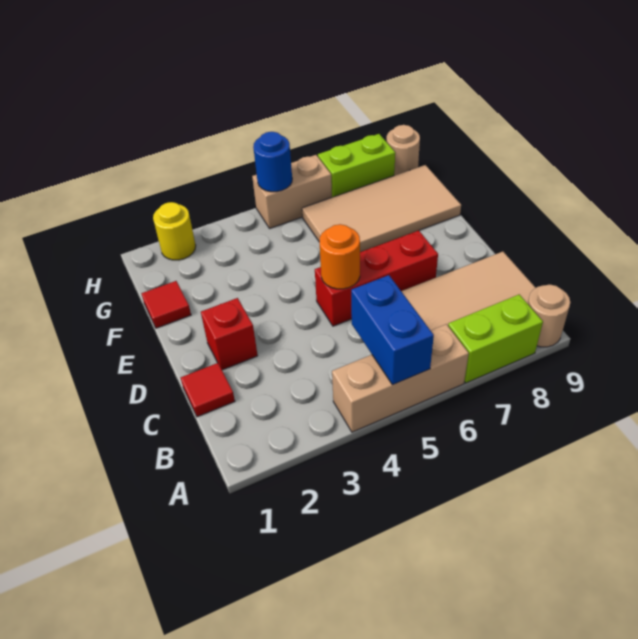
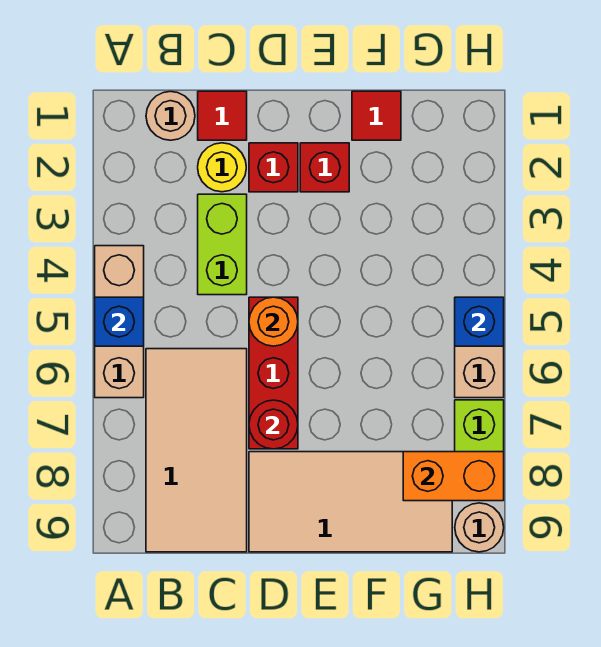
blue brick A5:B5 level 2 -> blue brick A5 level 2
lime brick A7:A8 level 1 -> lime brick C3:C4 level 1
tan round brick A9 level 1 -> tan round brick B1 level 1
none -> red round brick D7 level 2
none -> red brick E2 level 1
tan tile F6:G9 level 1 -> tan tile D8:G9 level 1
none -> orange brick G8:H8 level 2
yellow round brick H2 level 1 -> yellow round brick C2 level 1
blue round brick H5 level 2 -> blue brick H5 level 2

